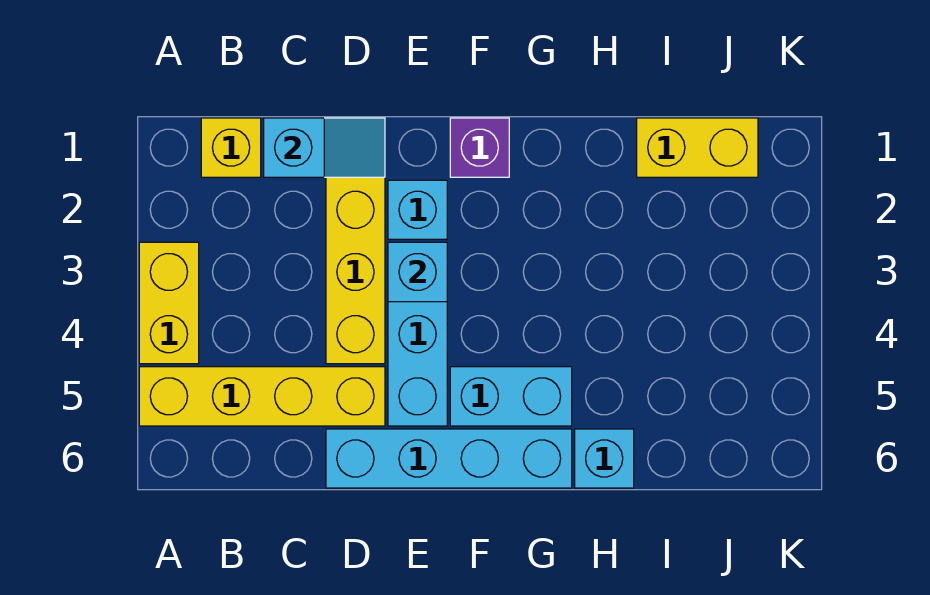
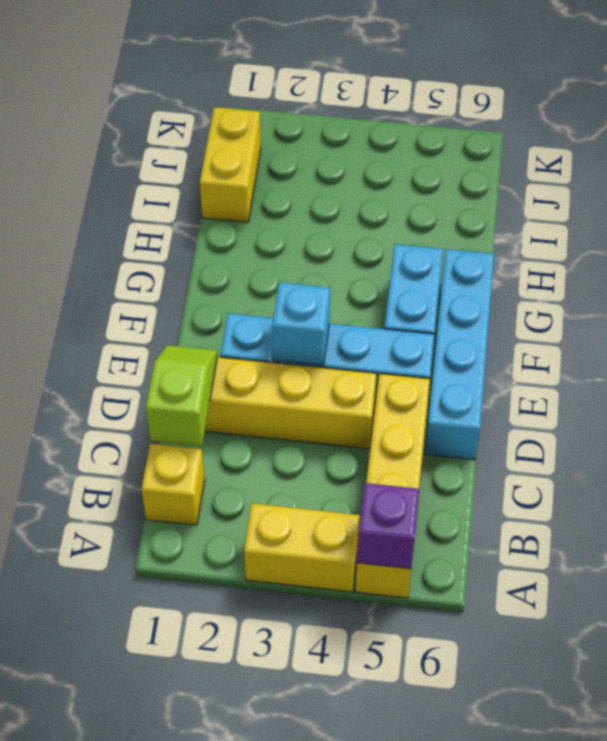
cyan slope C1:D1 level 2 top C -> lime slope C1:D1 level 2 top C
purple brick F1 level 1 -> purple brick A5 level 2
cyan brick H6 level 1 -> none

